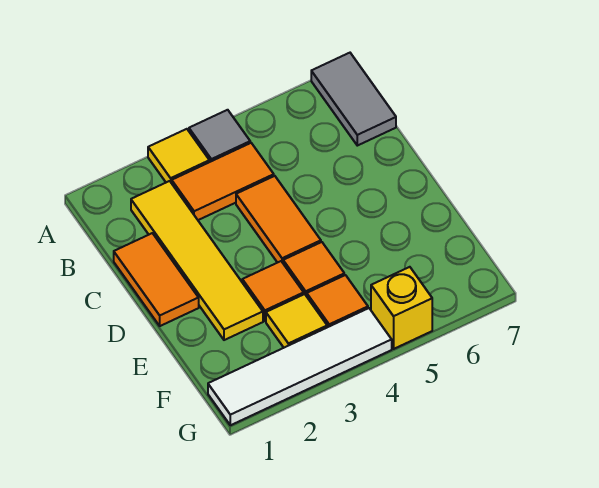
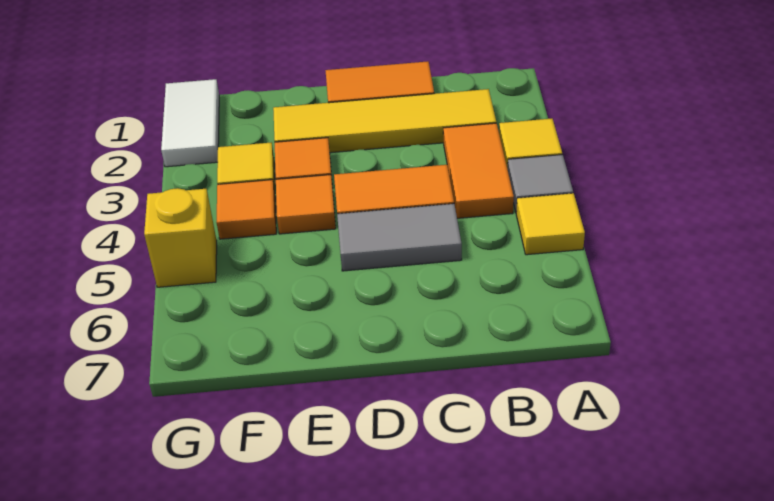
none -> yellow tile A5 level 1
grey tile A7:B7 level 1 -> grey tile C5:D5 level 1
white tile G1:G4 level 1 -> white tile G1:G2 level 1

